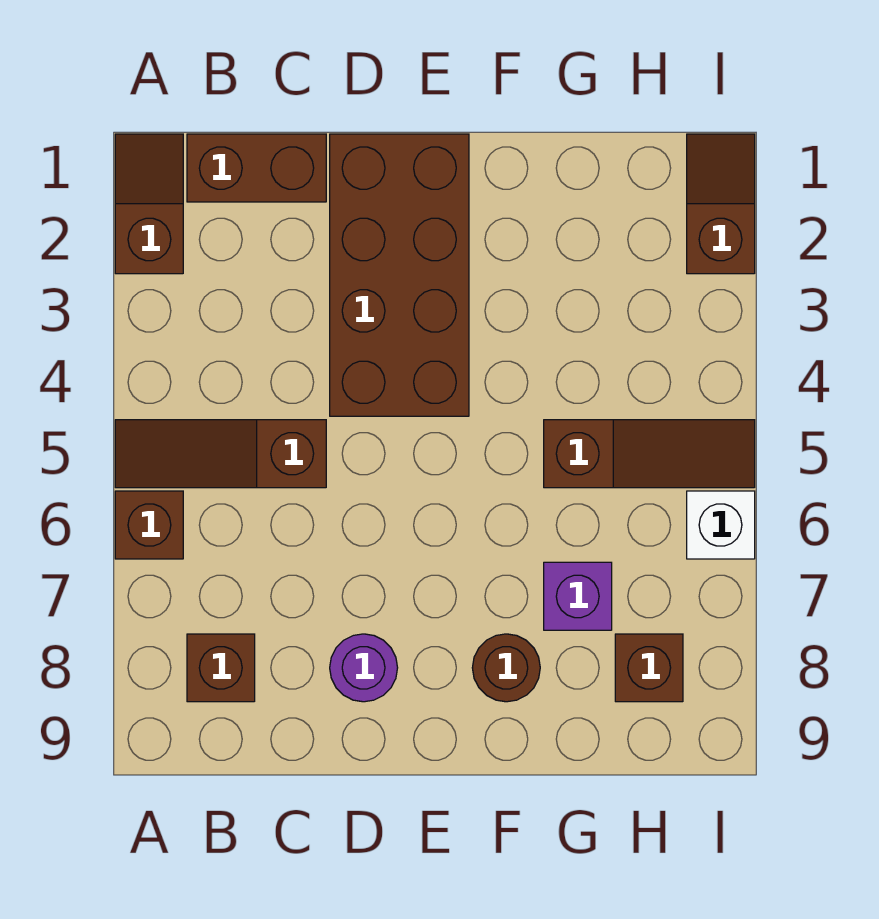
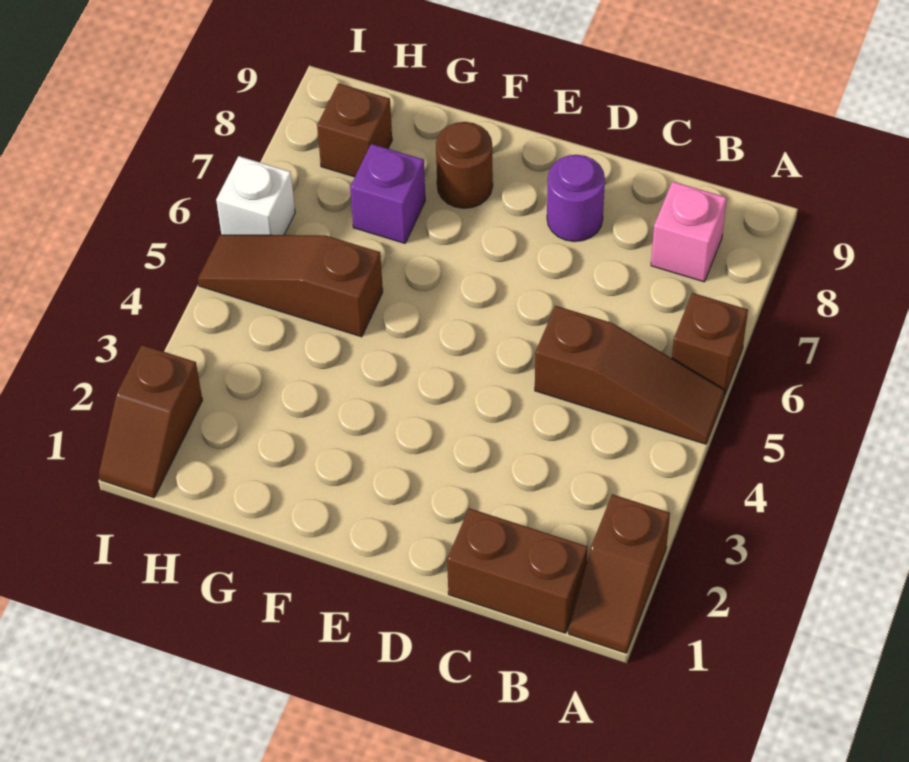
brown brick B8 level 1 -> pink brick B8 level 1
brown brick D1:E4 level 1 -> none

